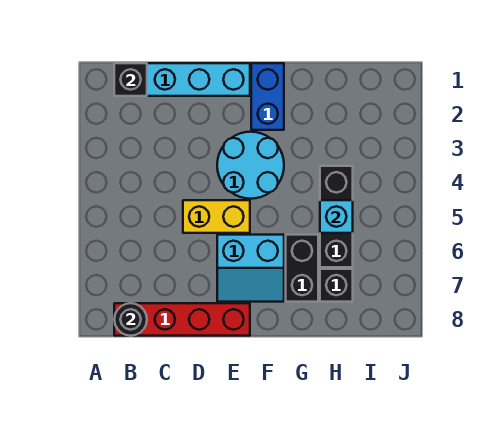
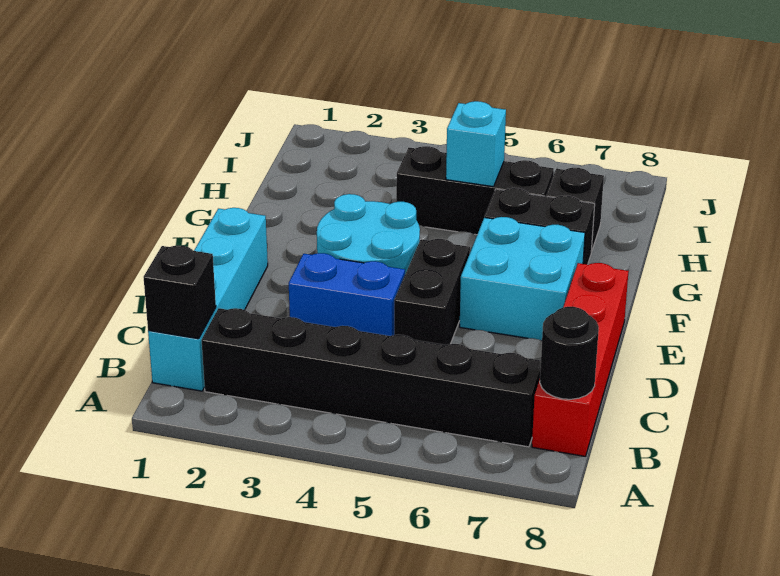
none -> black brick B2:B7 level 1
yellow brick D5:E5 level 1 -> black brick D5:E5 level 1
cyan slope E6:F7 level 1 top 6 -> cyan brick E6:F7 level 1
blue brick F1:F2 level 1 -> blue brick D3:D4 level 1

